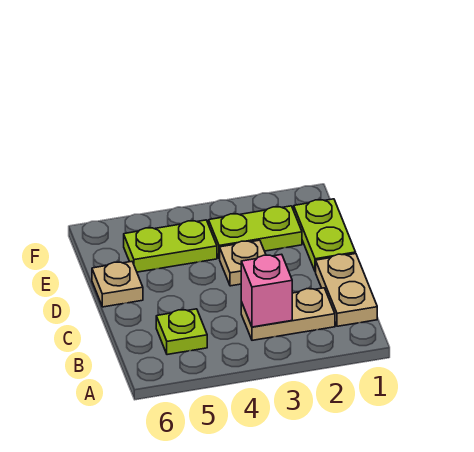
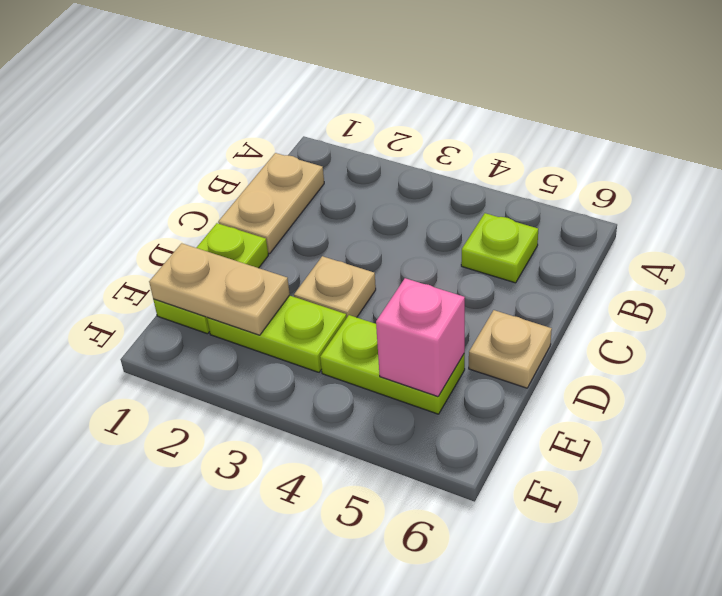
tan plate B2:B3 level 1 -> tan plate E1:E2 level 2
pink brick B3 level 2 -> pink brick E5 level 2

